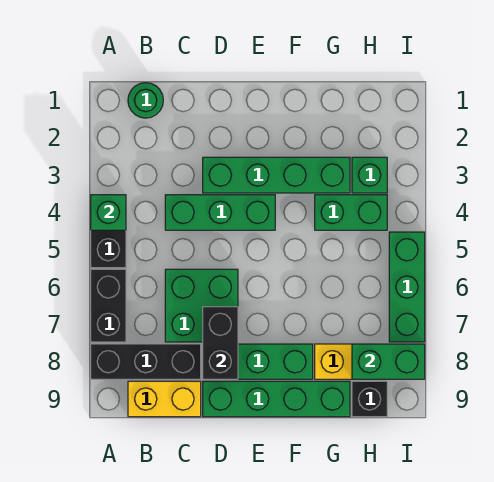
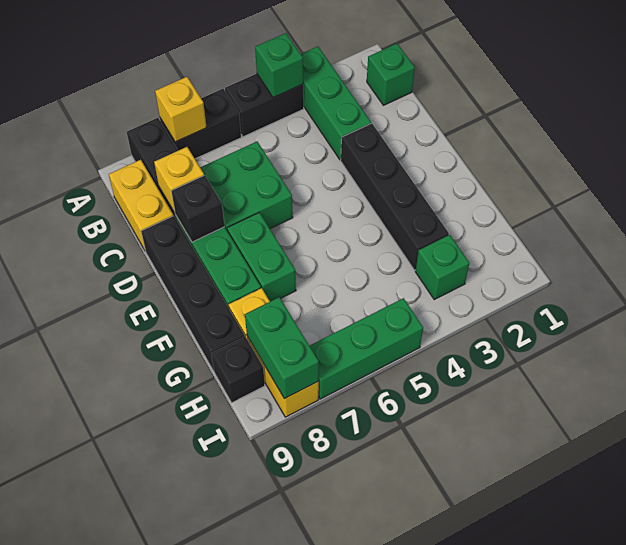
none -> yellow brick A7 level 2
green round brick B1 level 1 -> green brick B1 level 1
green brick C4:E4 level 1 -> green brick A3:C3 level 1
none -> yellow brick C8 level 2
green brick D3:G3 level 1 -> black brick D3:G3 level 1
black brick D7:D8 level 2 -> black brick D8 level 2
green brick D9:G9 level 1 -> black brick D9:G9 level 1
green brick G4:H4 level 1 -> green brick E7:F7 level 1

